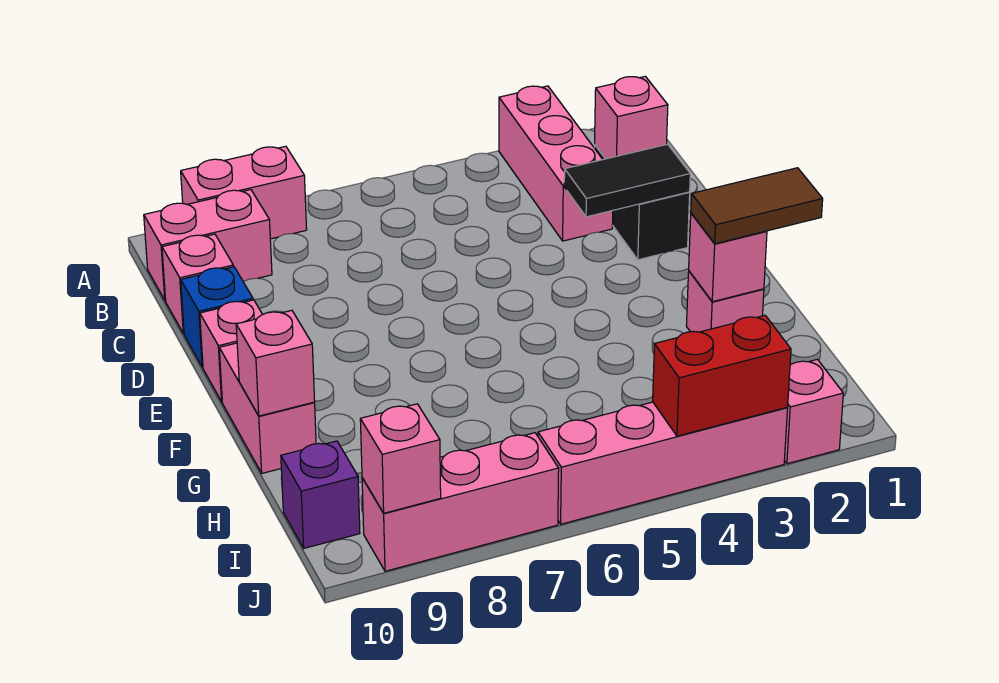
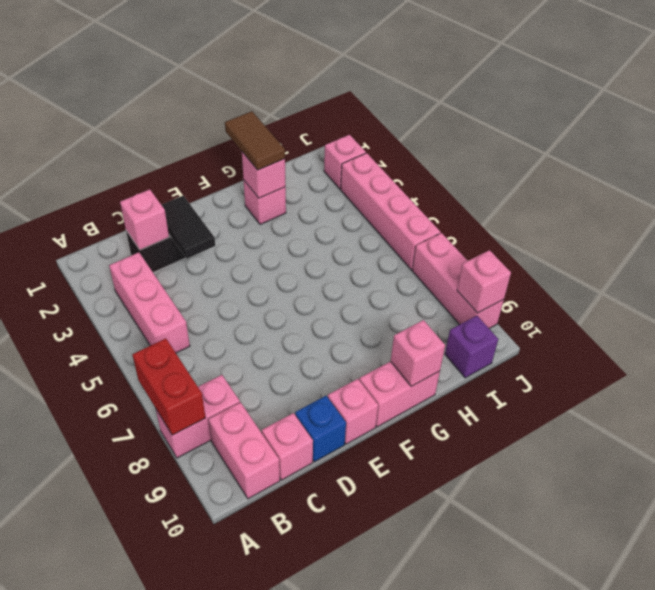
pink brick A3:C3 level 1 -> pink brick B3:B5 level 1
pink brick A8:A9 level 1 -> pink brick A8:B8 level 1
red brick J3:J4 level 2 -> red brick A7:A8 level 2

